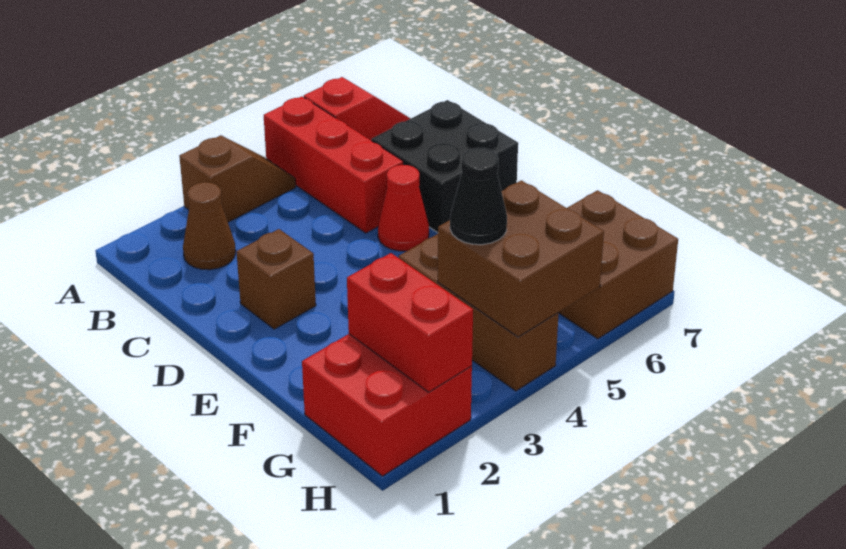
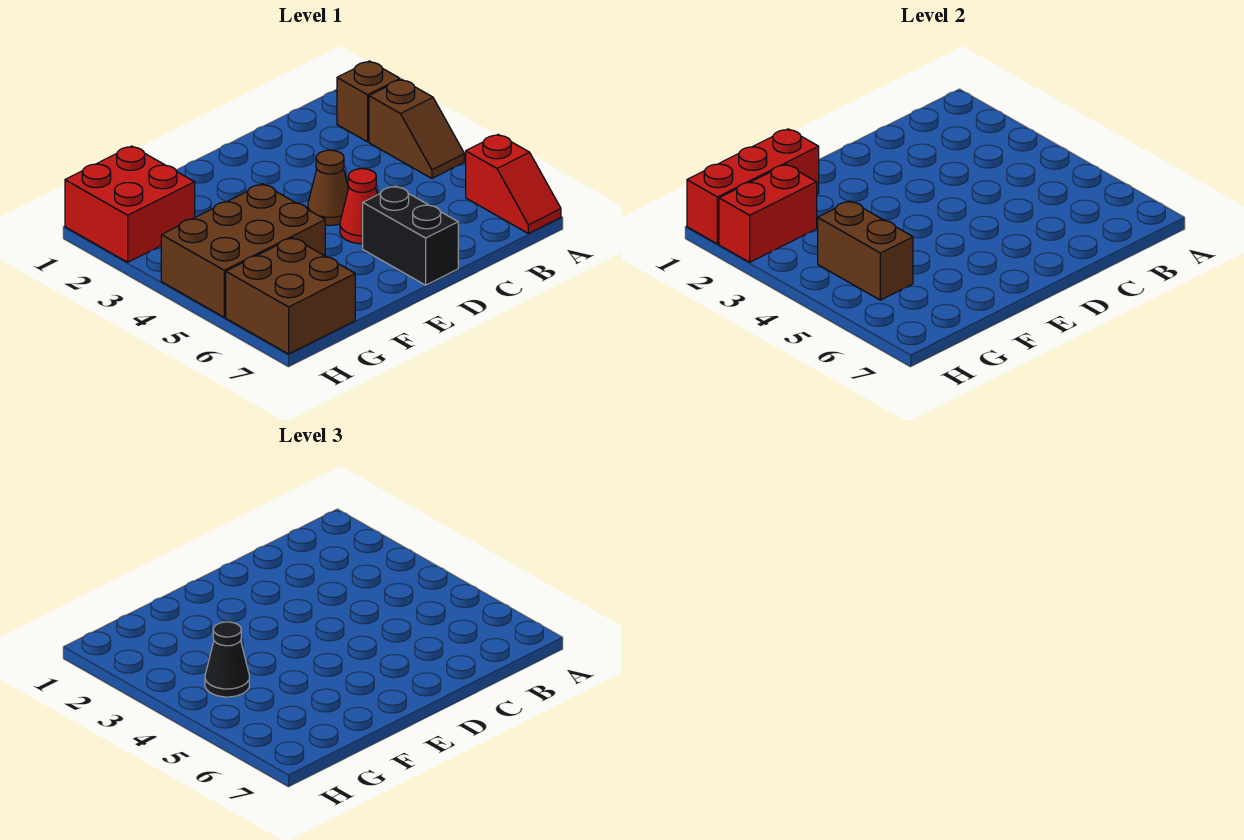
red brick A5:C5 level 1 -> red brick F1:H1 level 2
brown cone B2 level 1 -> brown cone D4 level 1
black brick C6:D7 level 1 -> black brick D6:D7 level 1
brown brick D2 level 1 -> brown brick A2 level 1
brown brick F4:H4 level 1 -> brown brick F4:H5 level 1
brown brick G4:H5 level 2 -> brown brick G4:G5 level 2

